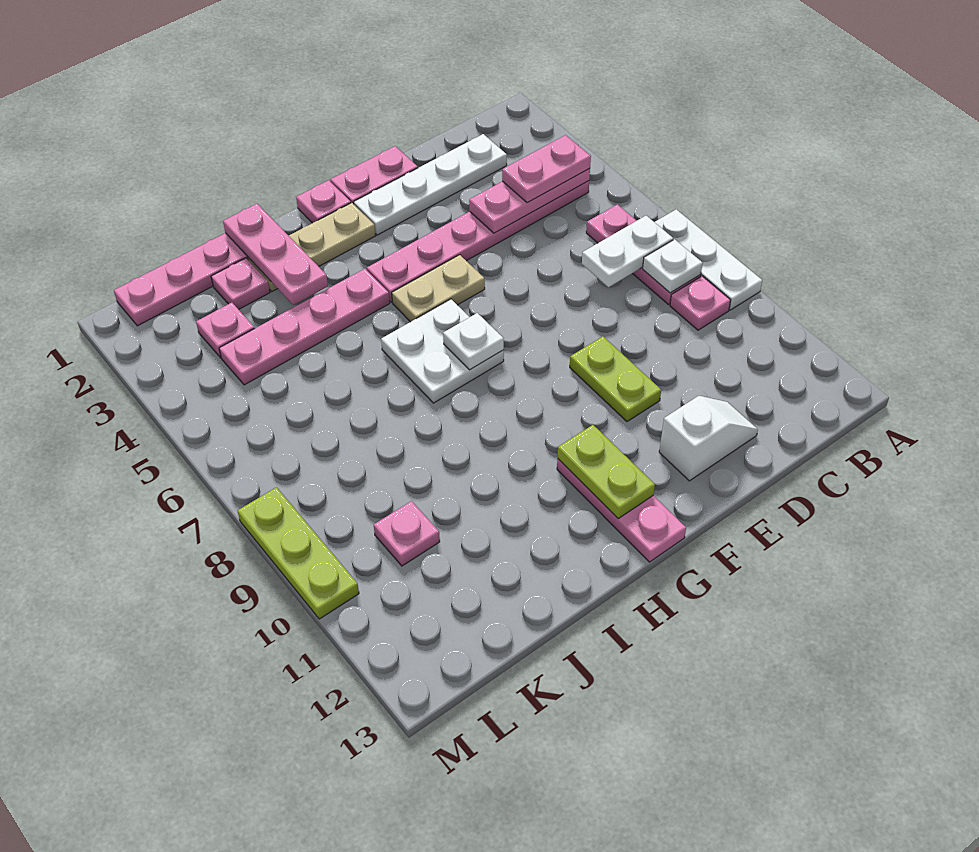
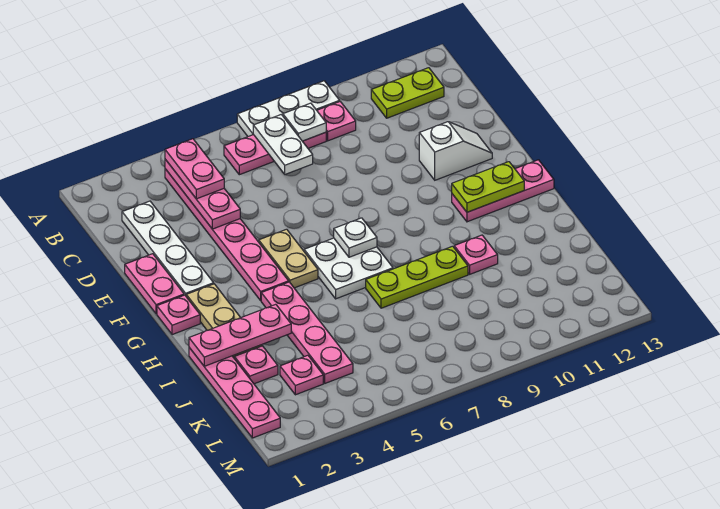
white slope D12:E12 level 1 top E -> white slope E11:E12 level 1 top 11
lime plate E9:E10 level 1 -> lime plate B11:B12 level 1
pink plate K10 level 1 -> pink plate I10 level 1
lime plate M8:M10 level 1 -> lime plate I7:I9 level 1

